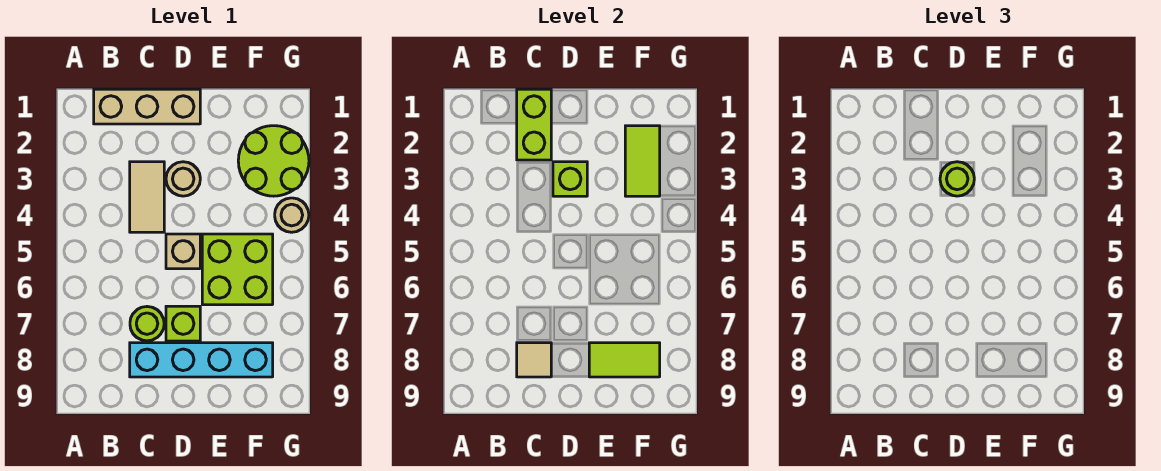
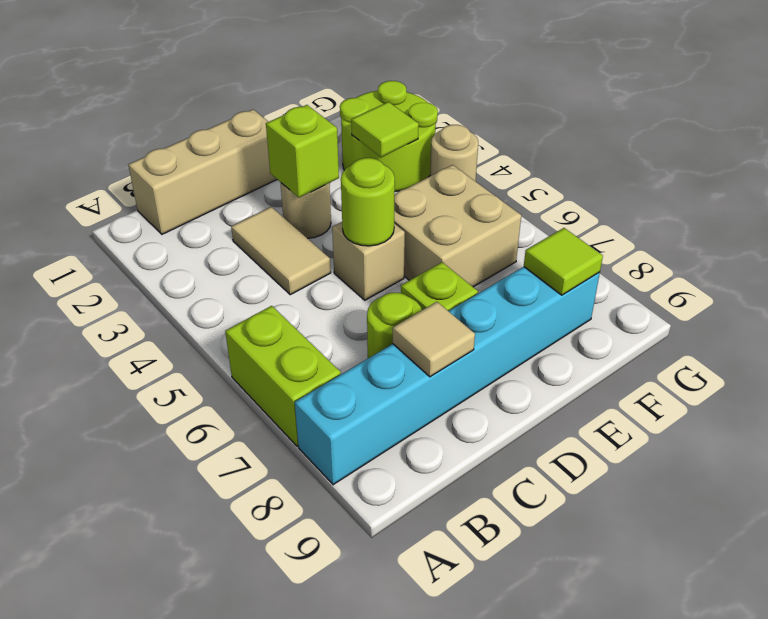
lime brick C1:C2 level 2 -> lime brick A6:A7 level 1
cyan brick C8:F8 level 1 -> cyan brick A8:F8 level 1
lime round brick D3 level 3 -> lime round brick D5 level 2
lime brick E5:F6 level 1 -> tan brick E5:F6 level 1
lime tile E8:F8 level 2 -> lime tile F8 level 2
lime tile F2:F3 level 2 -> lime tile F3 level 2

